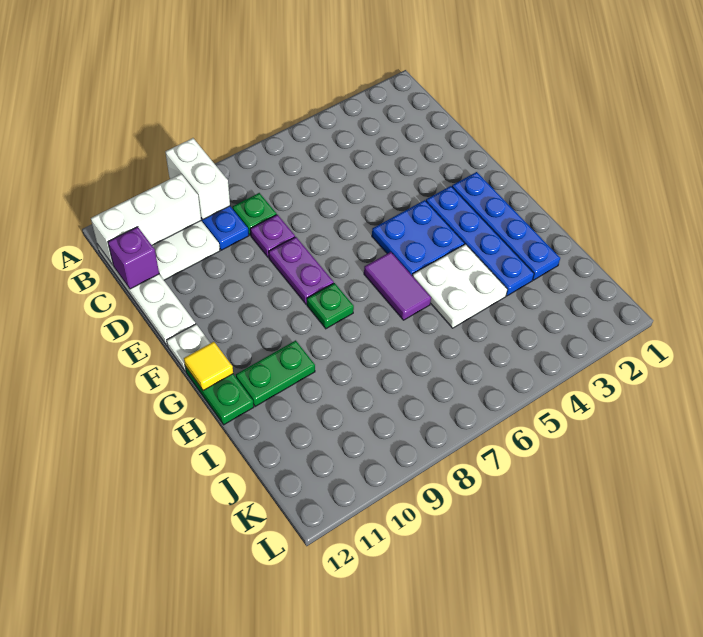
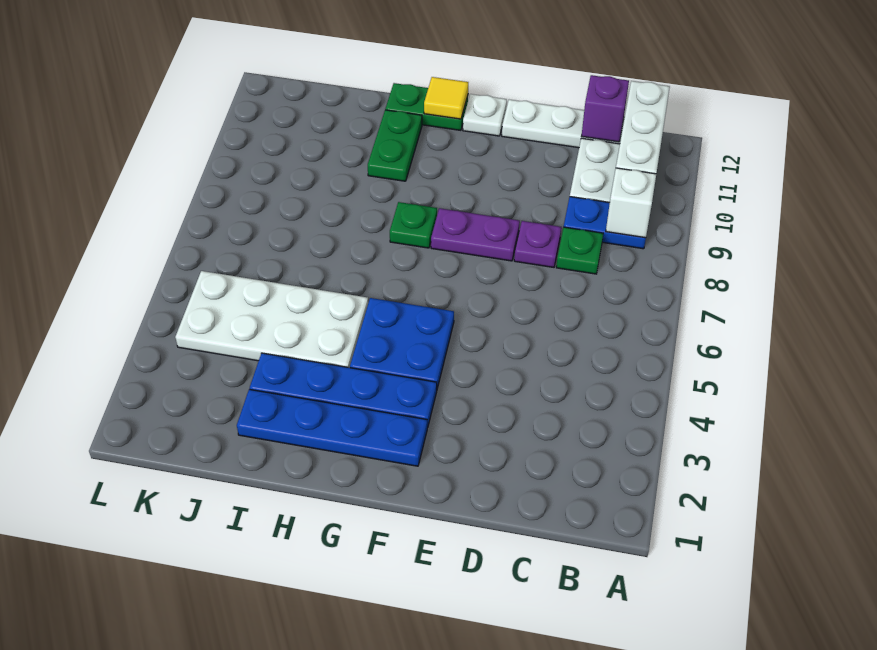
white brick A9:B9 level 2 -> white brick B9 level 2
purple tile G6:H6 level 1 -> none
white plate H4:I5 level 1 -> white plate H4:K5 level 1

